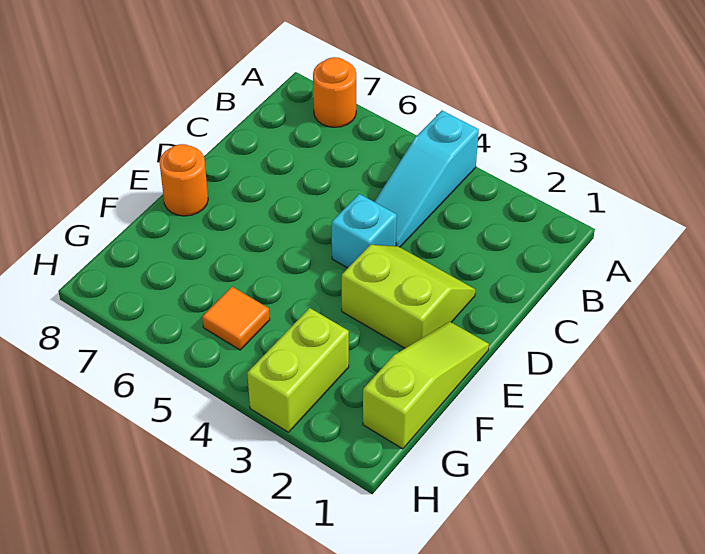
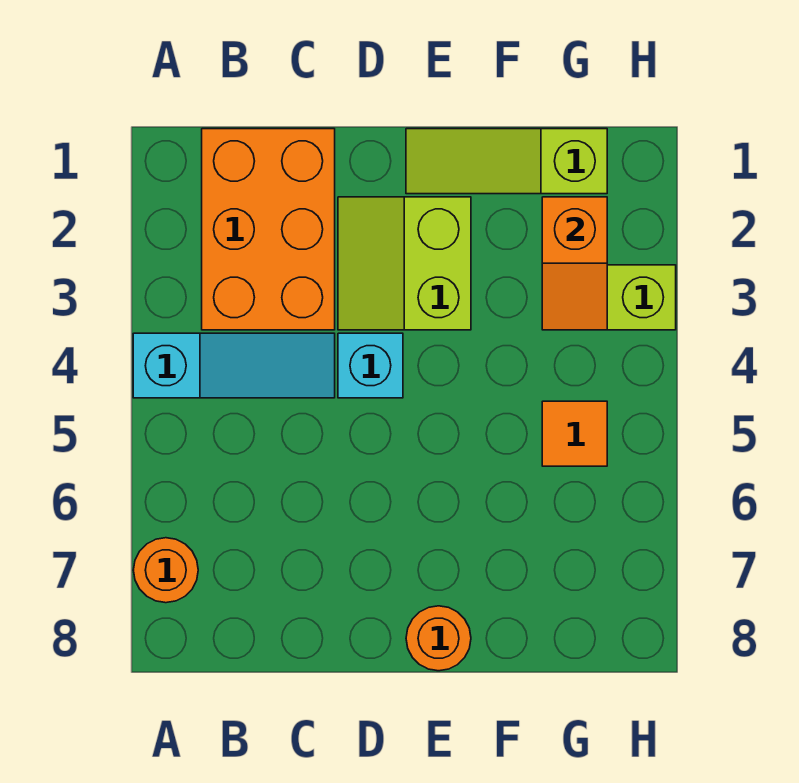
none -> orange brick B1:C3 level 1
none -> orange slope G2:G3 level 2 top 2

